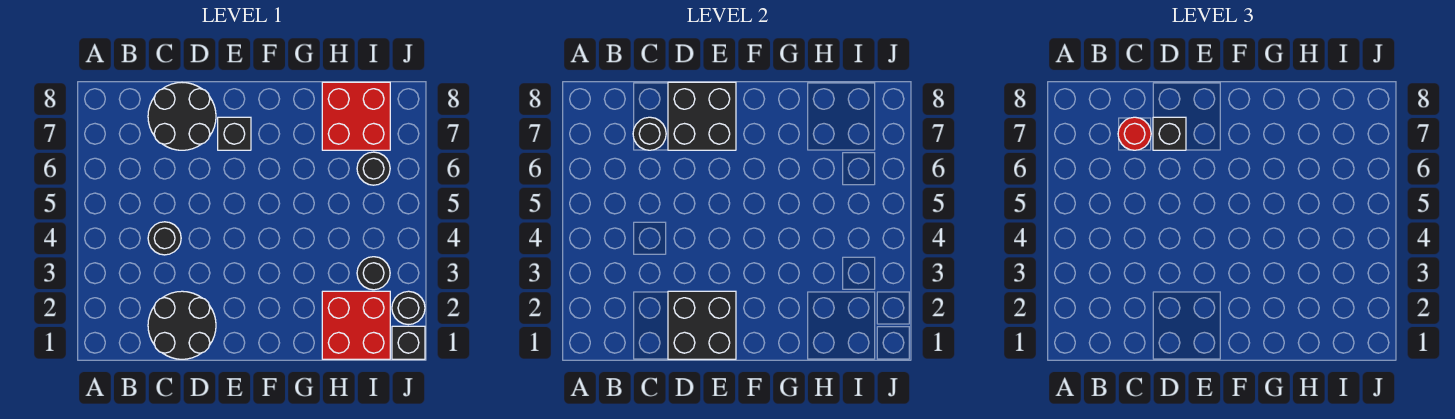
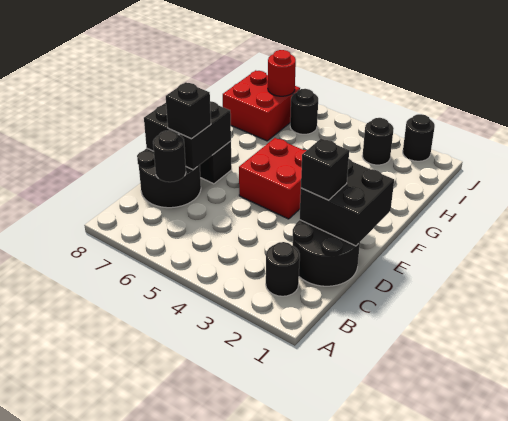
black round brick C4 level 1 -> black round brick B2 level 1
red round brick C7 level 3 -> red round brick I7 level 2
red brick H1:I2 level 1 -> red brick E4:F5 level 1
black brick J1 level 1 -> black brick D2 level 3

